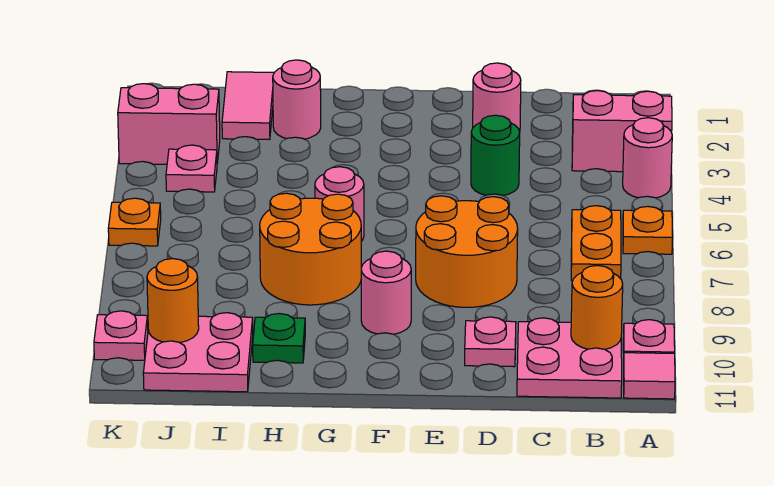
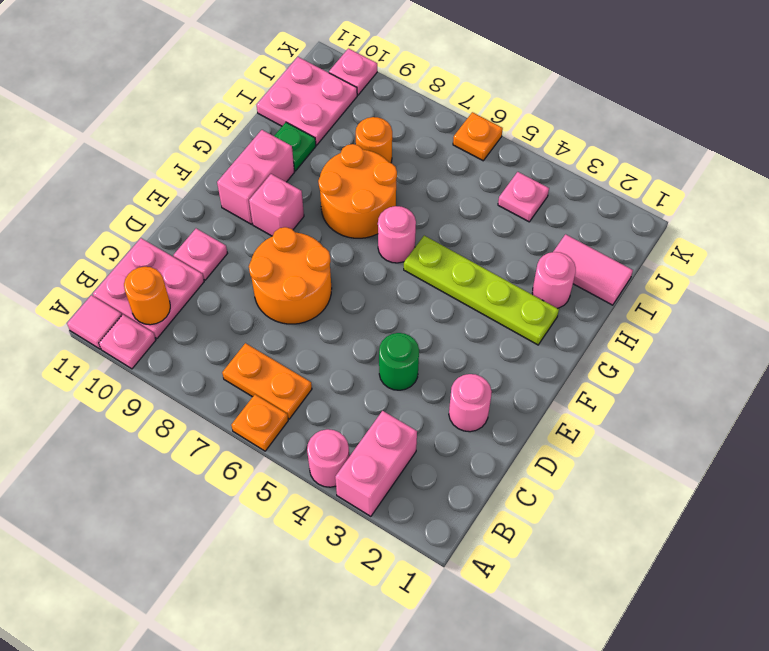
pink round brick F9 level 1 -> pink brick F9 level 1
none -> lime plate G2:G5 level 1
pink brick J3:K3 level 1 -> pink brick F10:G10 level 1
orange round brick J10 level 2 -> orange round brick I8 level 1

